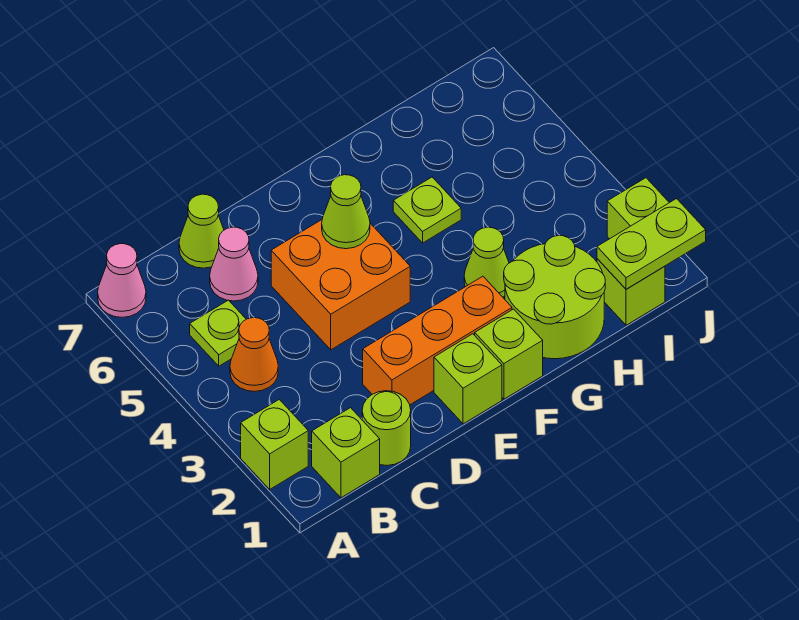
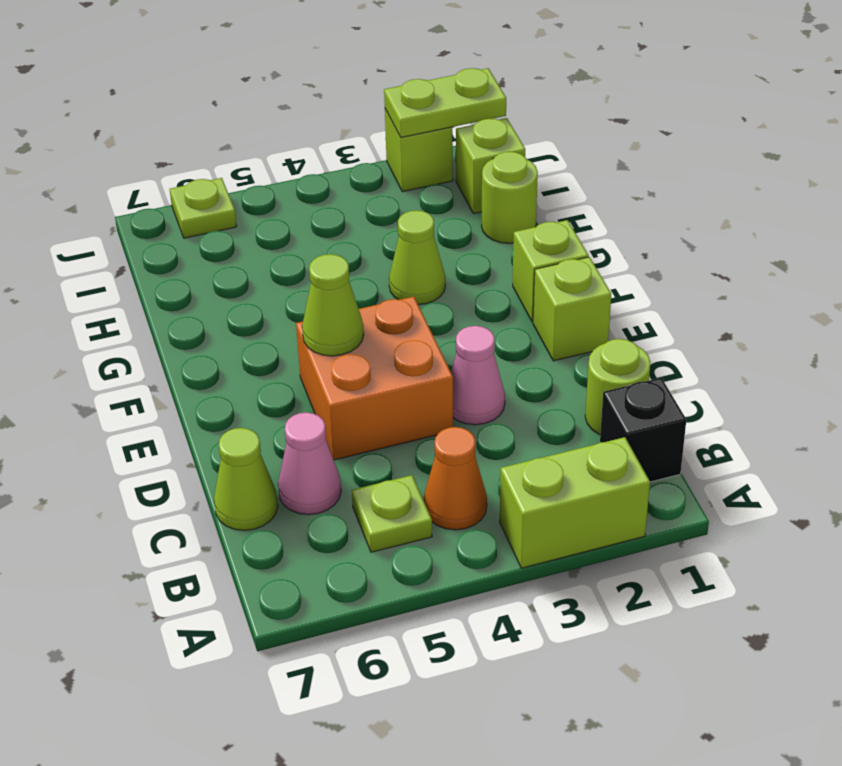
lime brick A2 level 1 -> lime brick A2:A3 level 1
pink cone A7 level 1 -> pink cone D3 level 1
lime brick B1 level 1 -> black brick B1 level 1
orange brick D2:F2 level 1 -> none
lime round brick G1:H2 level 1 -> lime round brick H1 level 1
lime plate G5 level 1 -> lime plate J6 level 1
lime plate I1:J1 level 2 -> lime plate J1:J2 level 2

